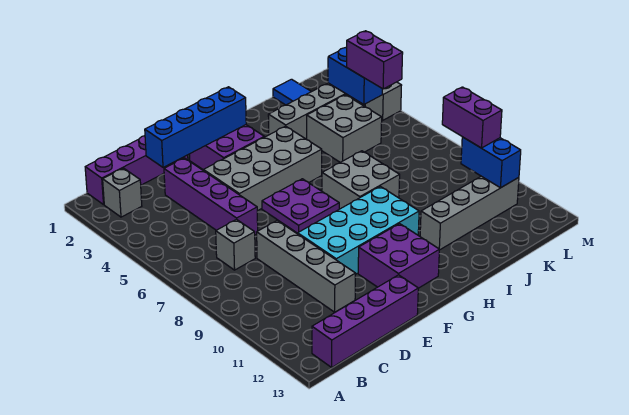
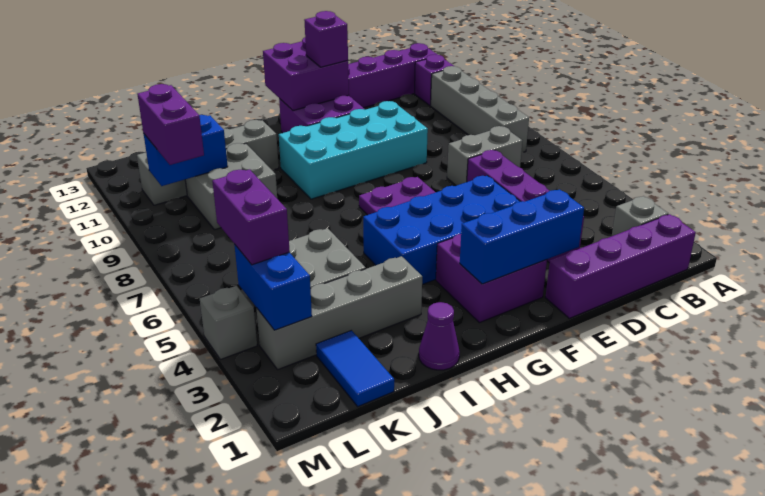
none -> purple brick B12 level 1
grey brick C7 level 1 -> grey brick C7:D7 level 1
blue brick D2:G2 level 2 -> blue brick E2:G2 level 2
grey brick D8:D11 level 1 -> grey brick B8:B11 level 1
grey brick E4:H5 level 1 -> blue brick E4:H5 level 1
none -> purple brick F12:G13 level 2
none -> purple brick F12 level 3
grey brick H7:I8 level 1 -> grey brick J9:K10 level 1
none -> purple cone I1 level 1
blue brick L10:L11 level 2 -> blue brick K10:L10 level 2

